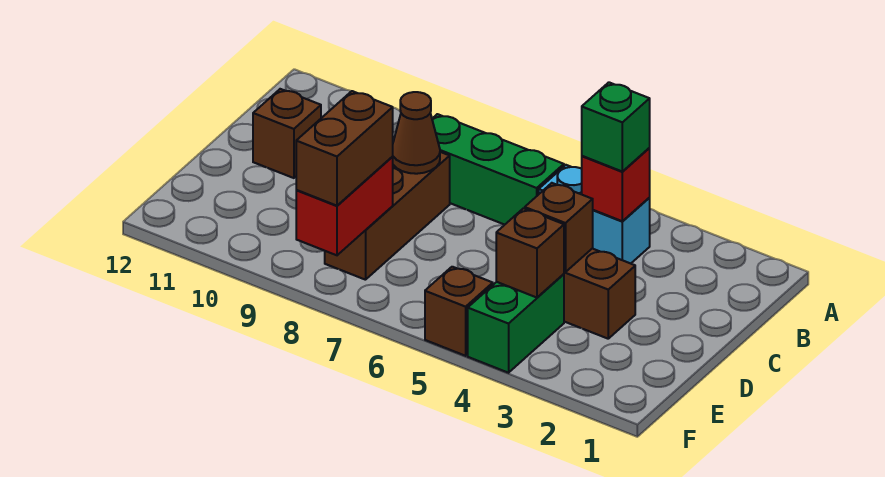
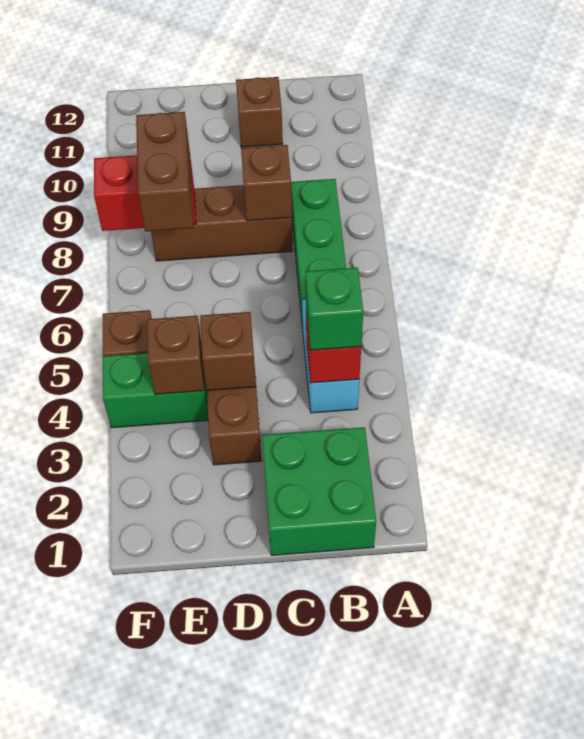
none -> green brick B1:C2 level 1
brown cone C8 level 2 -> brown brick C8 level 2
brown brick E8:F8 level 3 -> brown brick E7:E8 level 3

